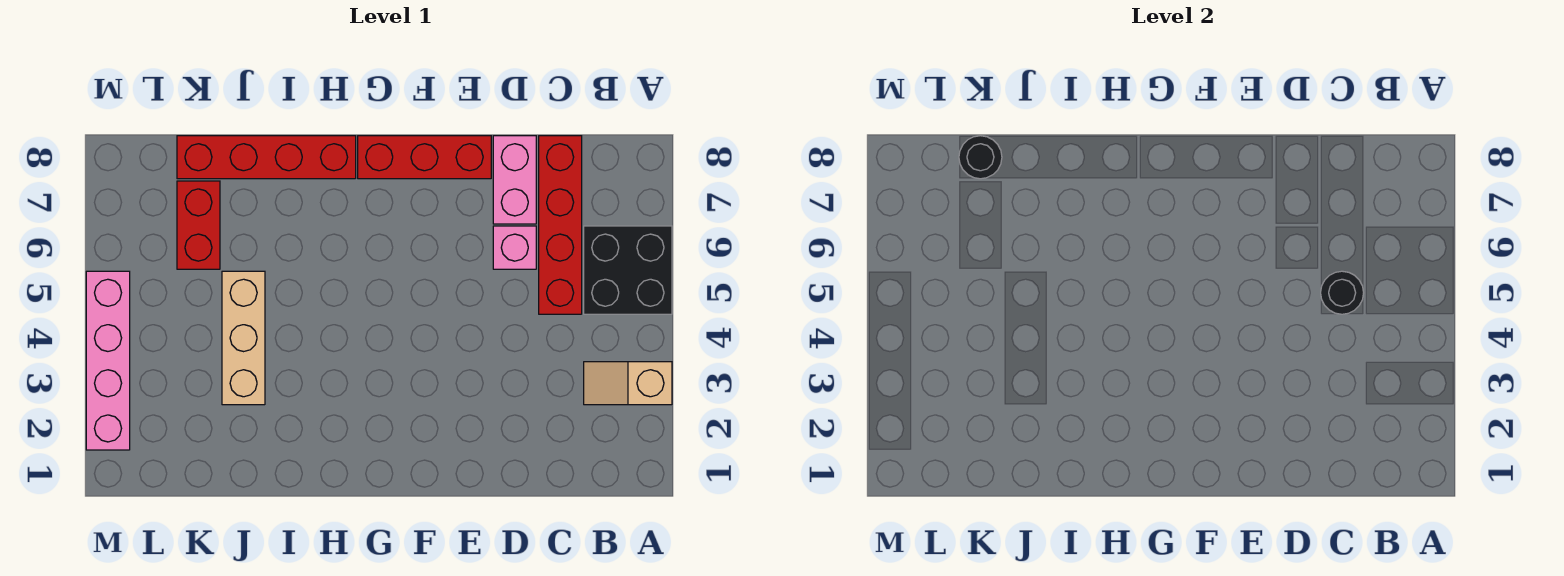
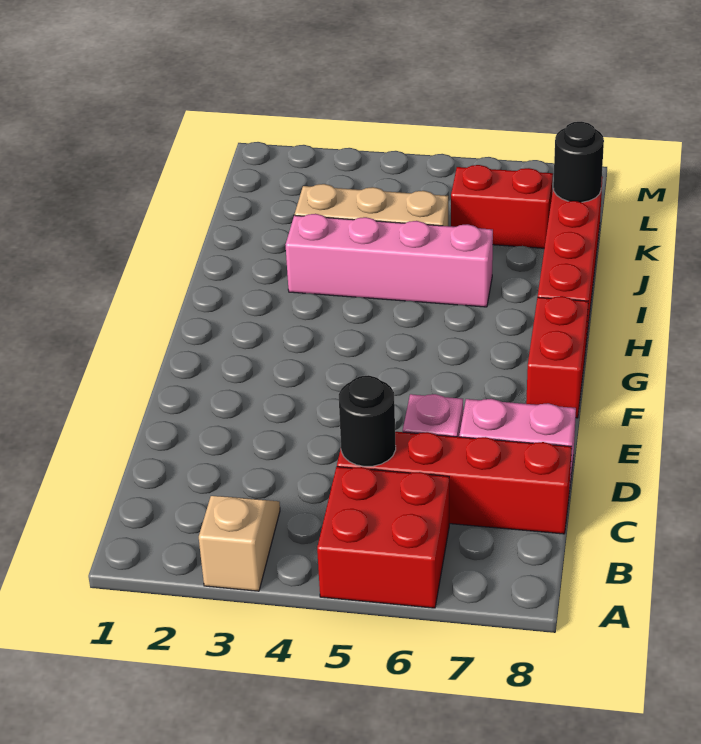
black brick A5:B6 level 1 -> red brick A5:B6 level 1
red brick E8:G8 level 1 -> red brick F8:G8 level 1
pink brick M2:M5 level 1 -> pink brick I3:I6 level 1

